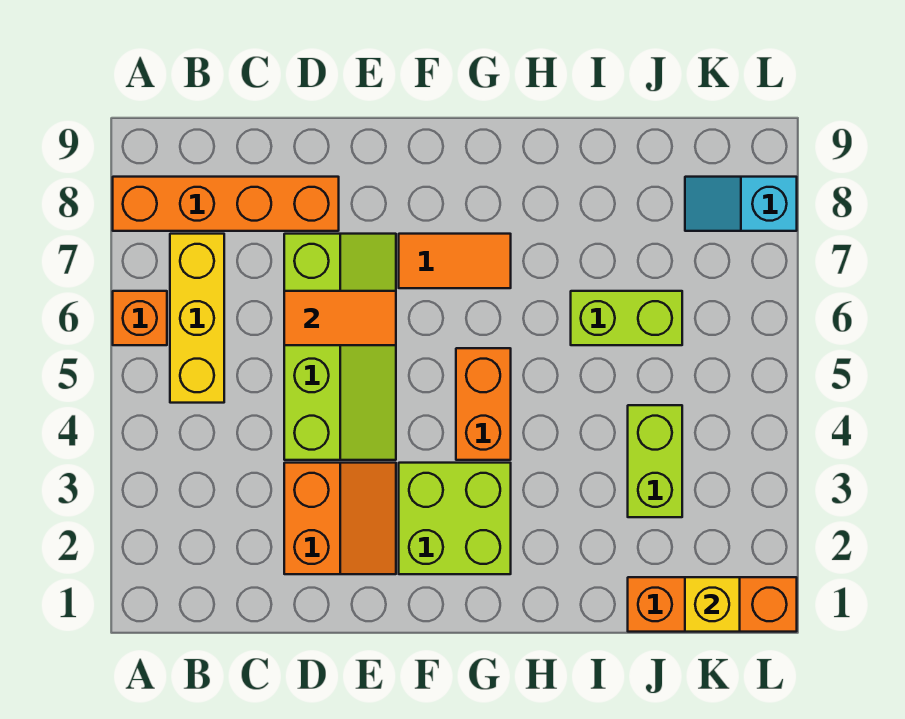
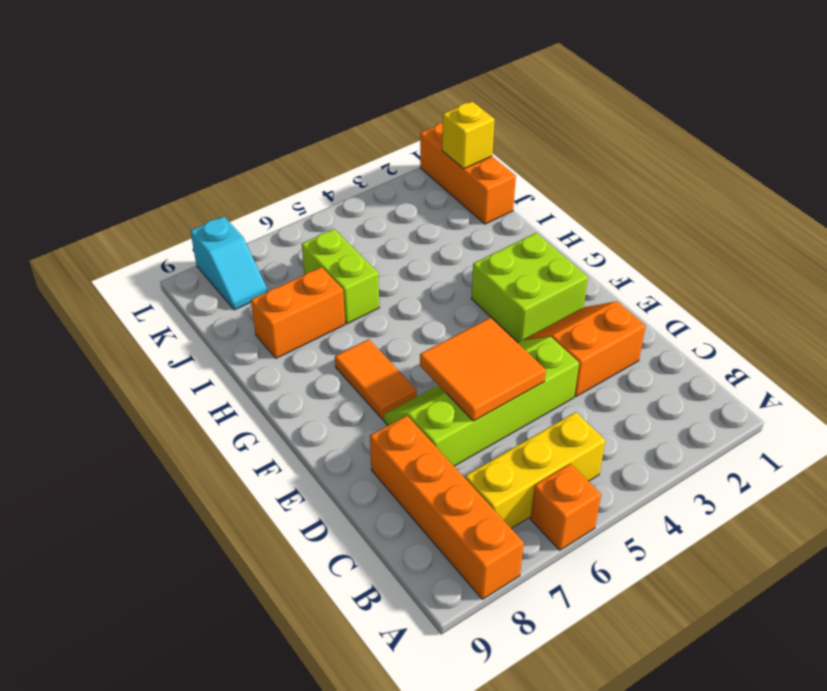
orange tile D6:E6 level 2 -> orange tile D5:E6 level 2
orange brick G4:G5 level 1 -> orange brick I7:I8 level 1
lime brick J3:J4 level 1 -> none

